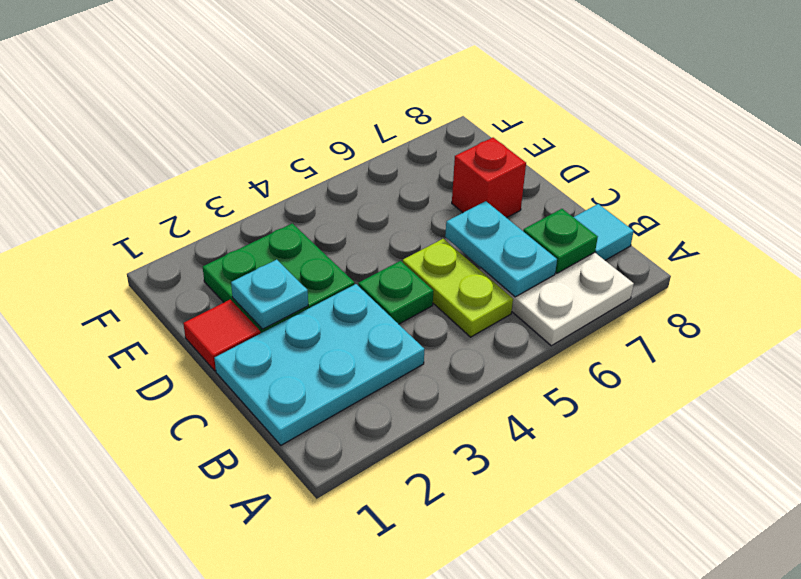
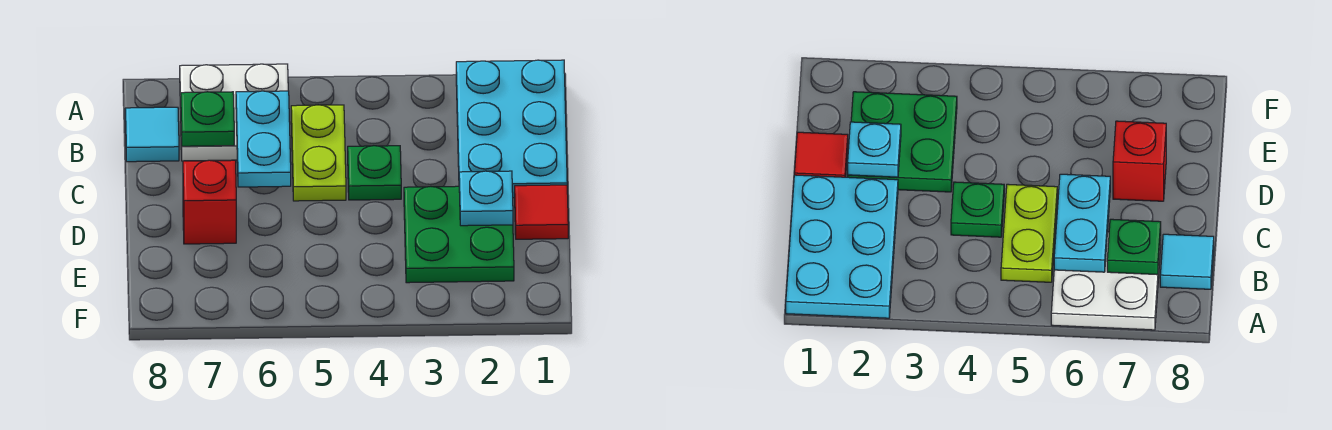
cyan plate B1:C3 level 1 -> cyan plate A1:C2 level 1

